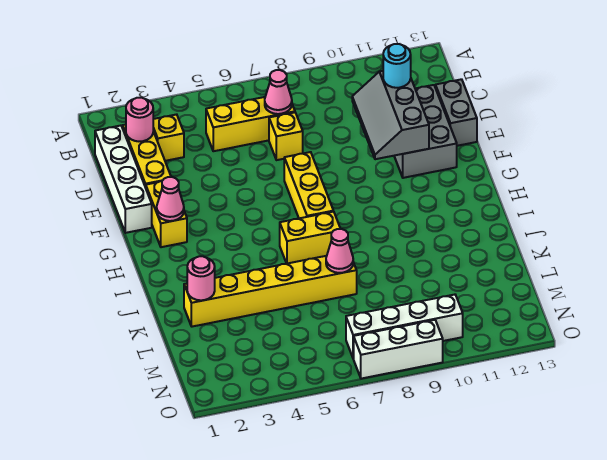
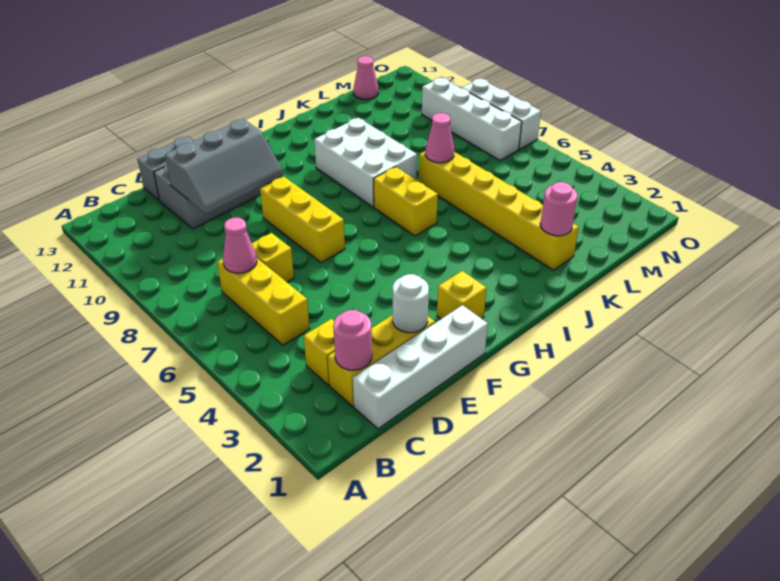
cyan round brick D11 level 3 -> none
none -> white round brick E2 level 2
yellow brick F2:G2 level 1 -> yellow brick G2 level 1
yellow brick F7:H7 level 1 -> yellow brick F7:F9 level 1
pink cone G2 level 2 -> pink cone M13 level 1
none -> white brick I8:J10 level 1

